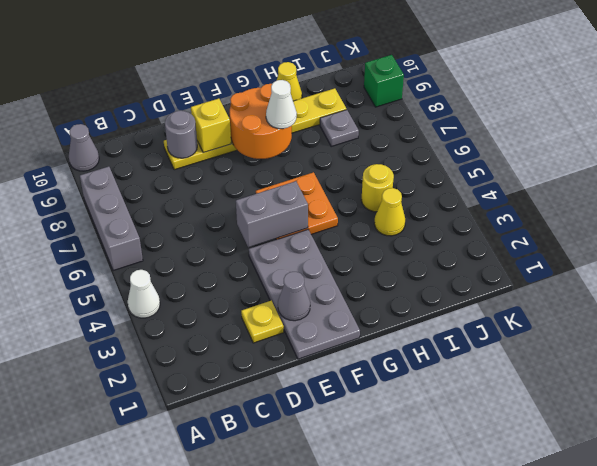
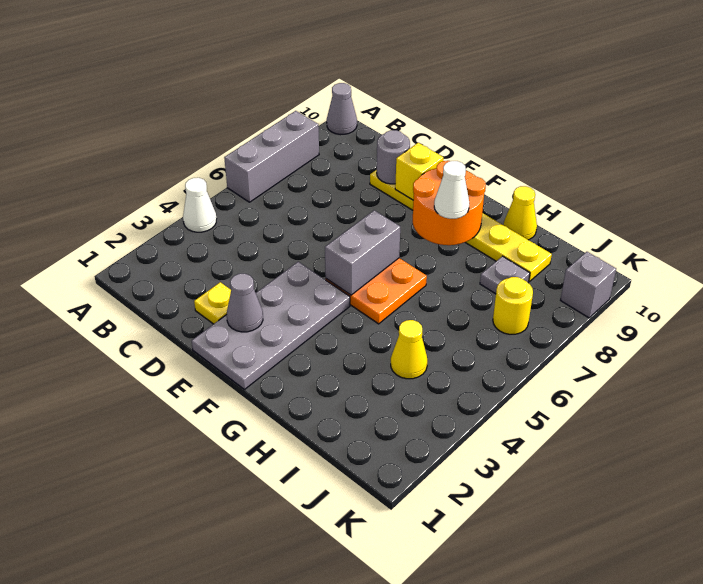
grey brick E5:F5 level 2 -> grey brick F5:F6 level 2
yellow round brick I5 level 1 -> yellow round brick J7 level 1
green brick K9 level 1 -> grey brick K9 level 1

